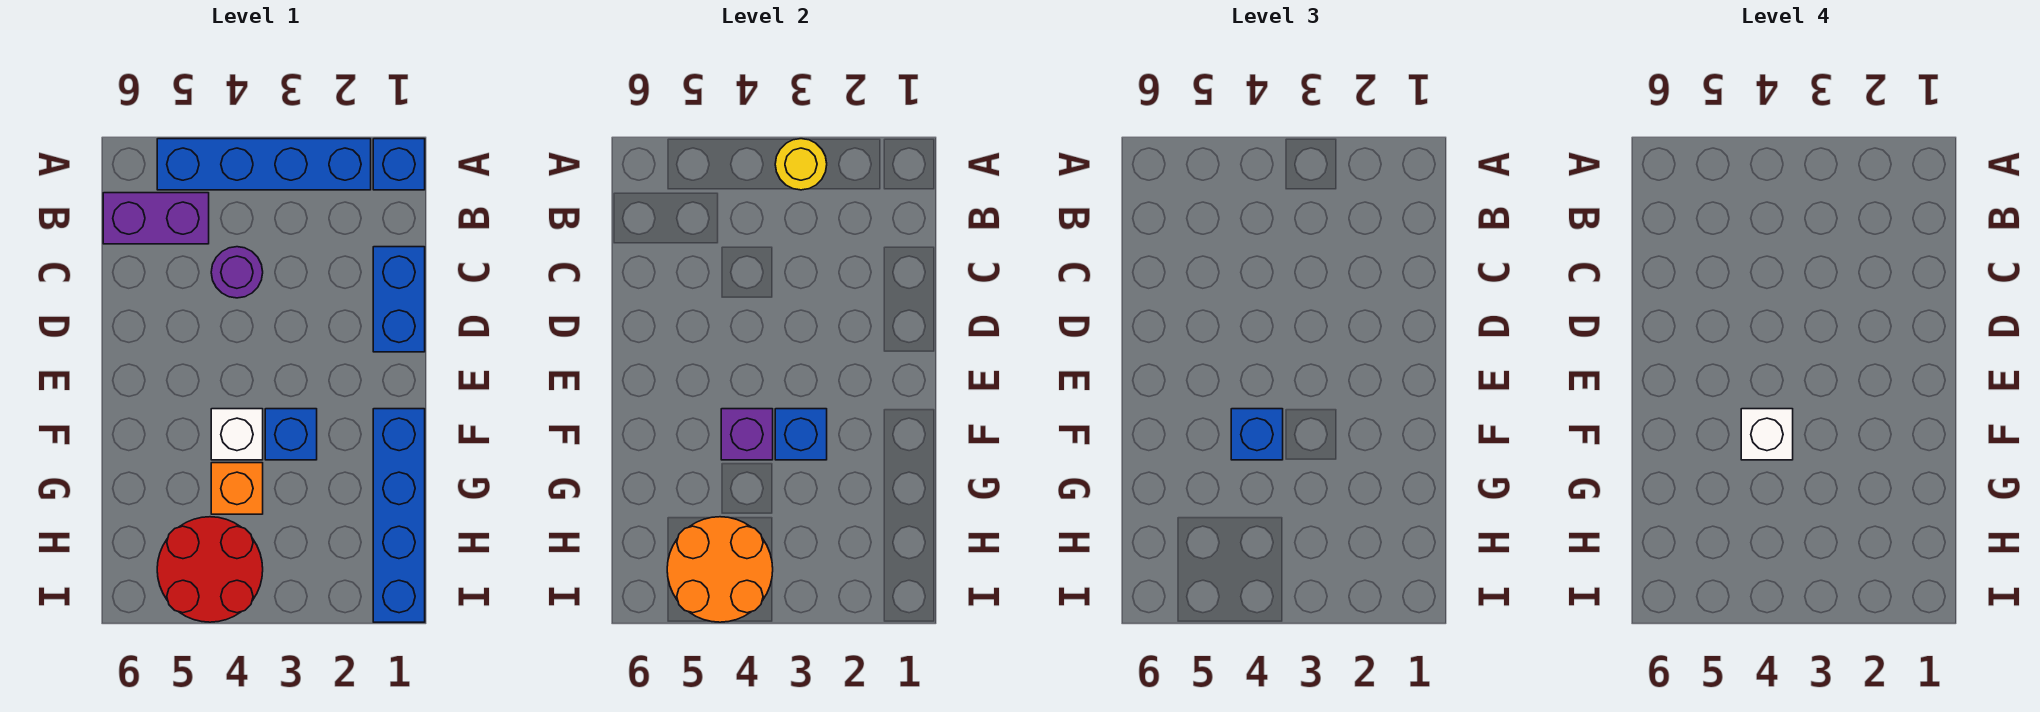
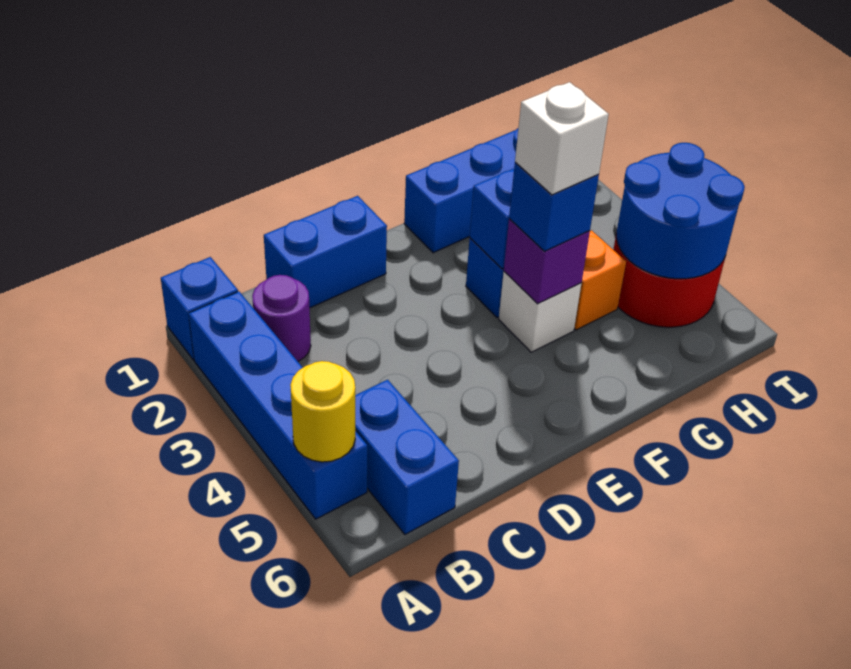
yellow round brick A3 level 2 -> yellow round brick A5 level 2
purple brick B5:B6 level 1 -> blue brick B5:B6 level 1
purple round brick C4 level 1 -> purple round brick B2 level 1
orange round brick H4:I5 level 2 -> blue round brick H4:I5 level 2

